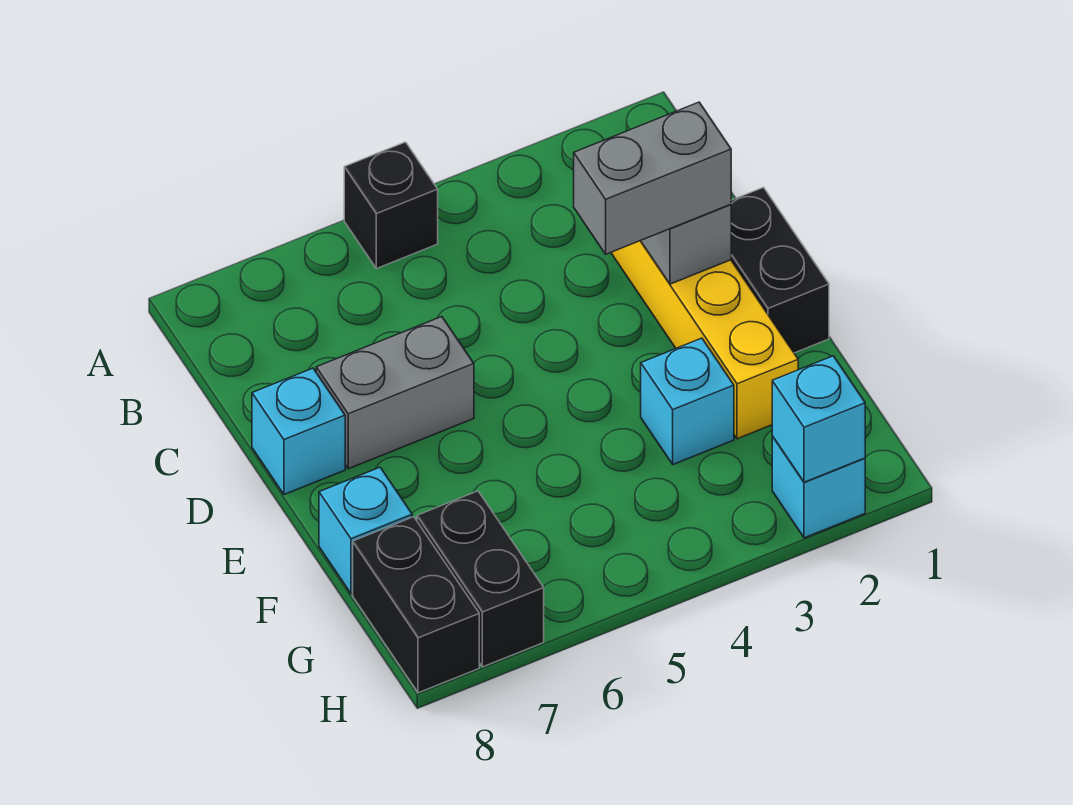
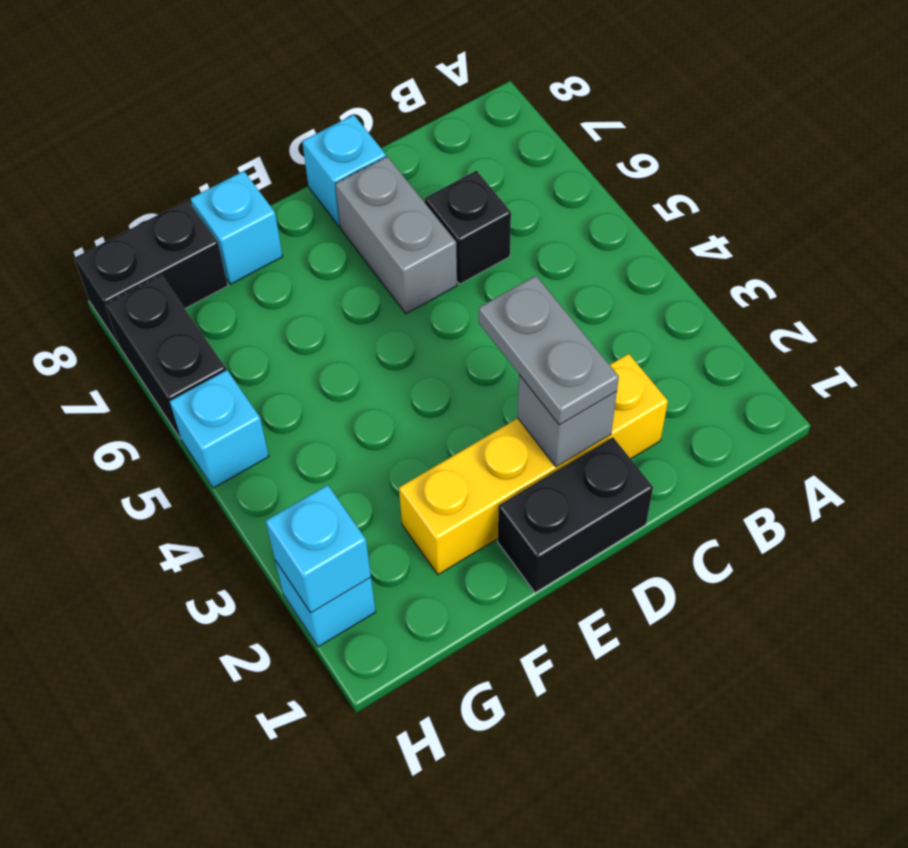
black brick A5 level 1 -> black brick C6 level 1
grey brick D2:D3 level 3 -> grey plate D2:D3 level 3
cyan brick F3 level 1 -> cyan brick H5 level 1
black brick G7:H7 level 1 -> black brick H6:H7 level 1

